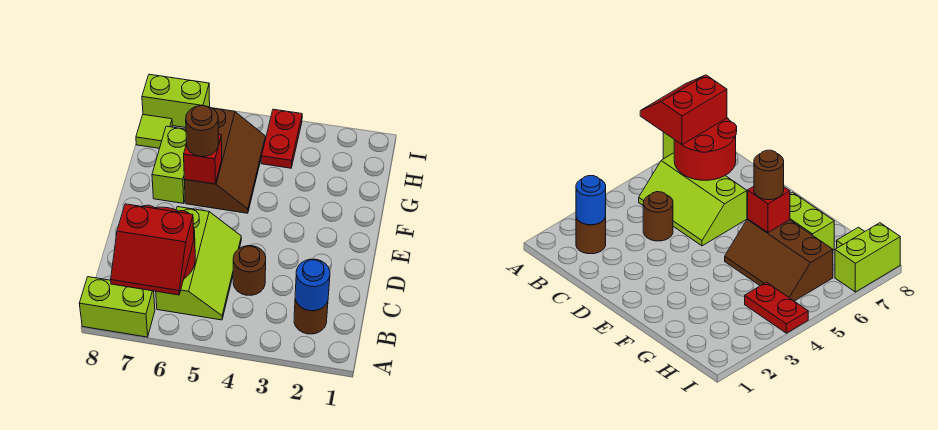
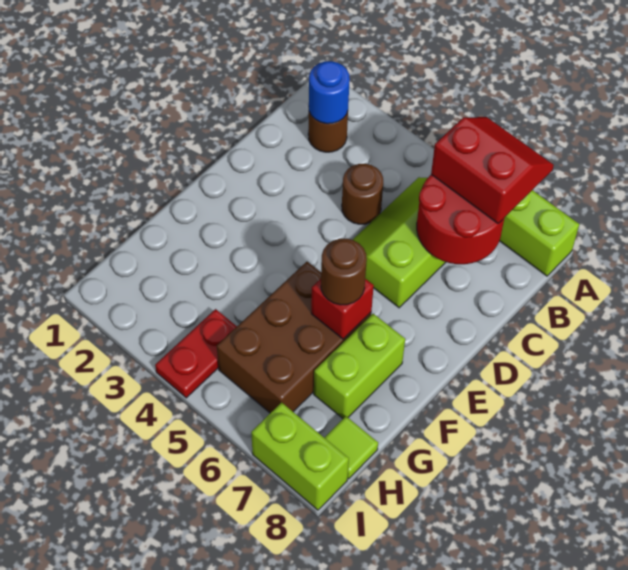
brown slope F5:H6 level 1 top 6 -> brown brick F5:H6 level 1

